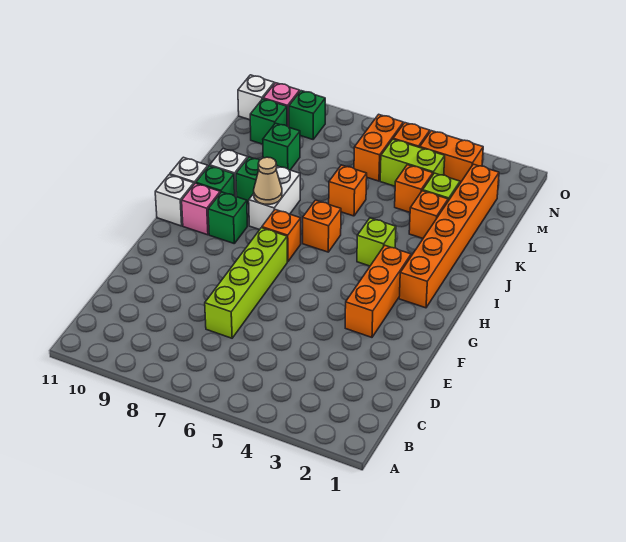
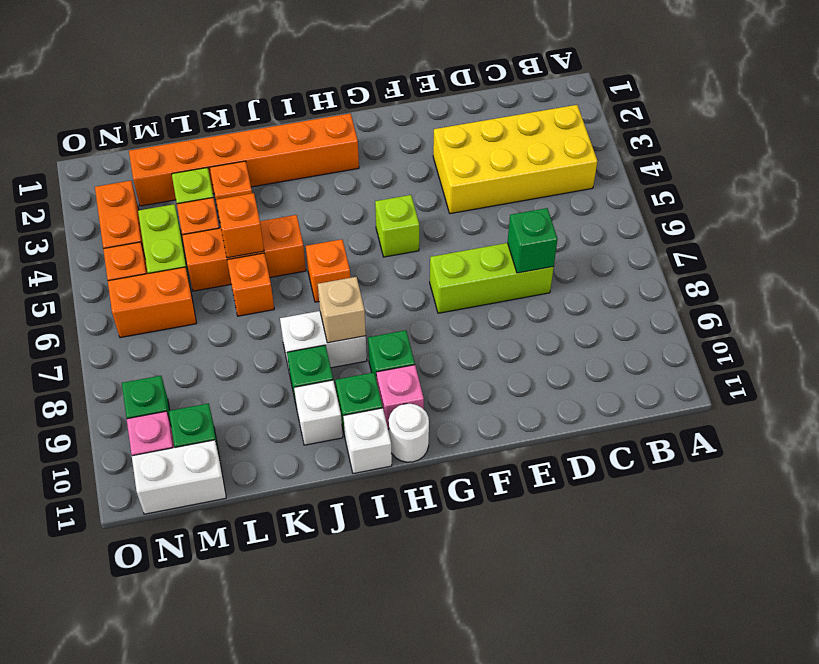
none -> yellow brick B3:E4 level 1
lime brick D7:G7 level 1 -> lime brick D7:F7 level 1
orange brick F3:H3 level 1 -> orange brick J5:L5 level 1
orange brick H7 level 1 -> orange brick K5 level 2
white brick H11 level 1 -> white round brick H11 level 1
lime brick I4 level 1 -> lime brick G5 level 1
tan cone I8 level 2 -> tan brick I8 level 2
green brick L9 level 1 -> green brick D7 level 2
white brick N11 level 1 -> white brick M11:N11 level 1

